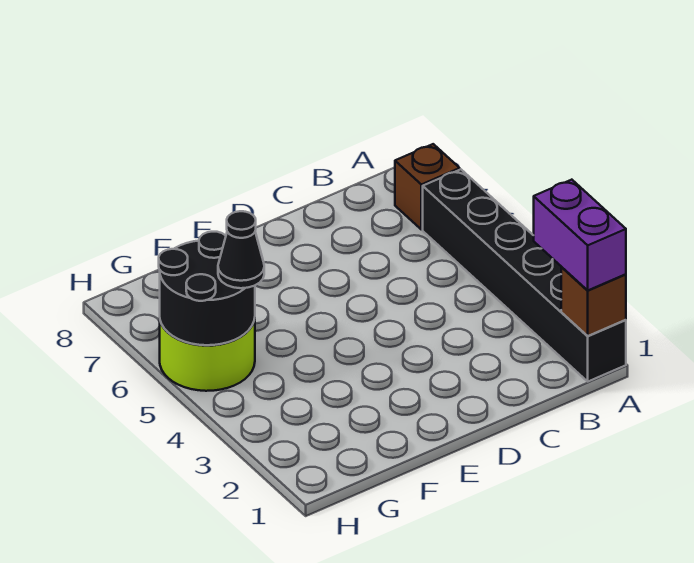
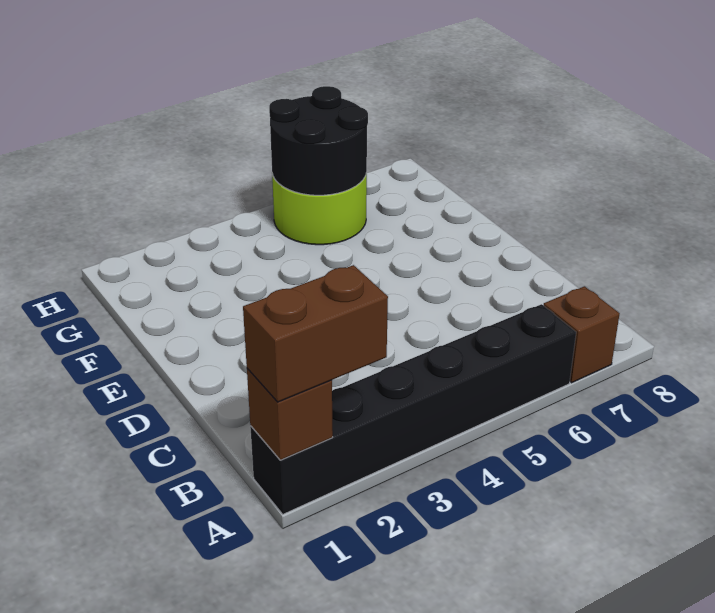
purple brick A1:A2 level 3 -> brown brick A1:A2 level 3
black cone G5 level 3 -> none

